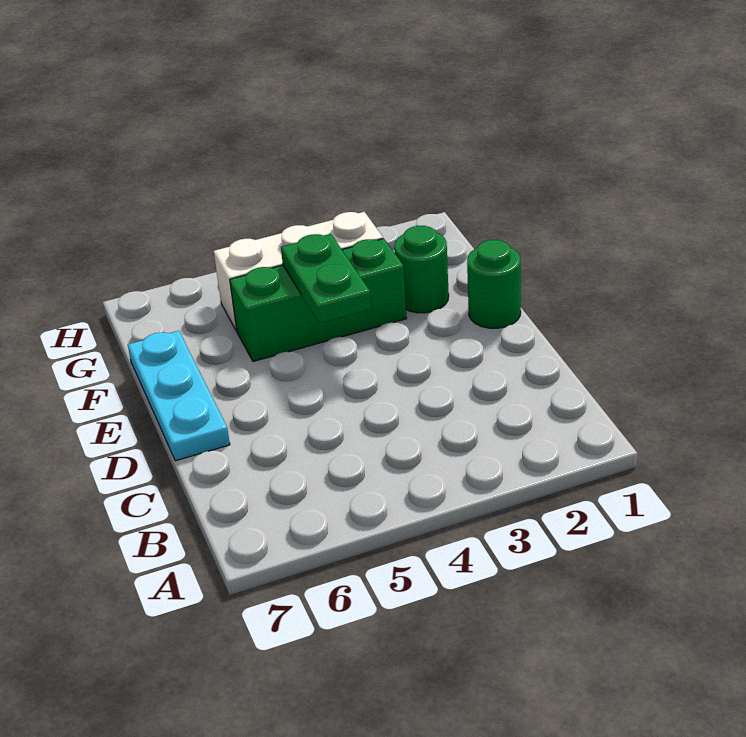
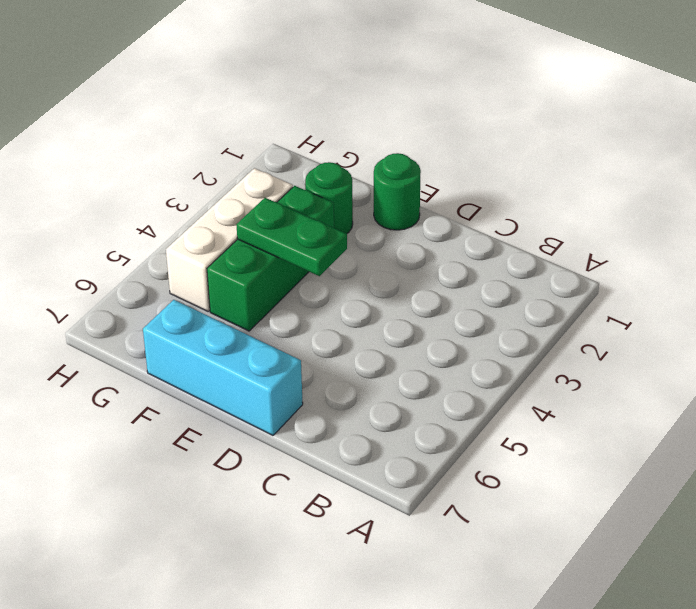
cyan plate D7:F7 level 1 -> cyan brick D7:F7 level 1

